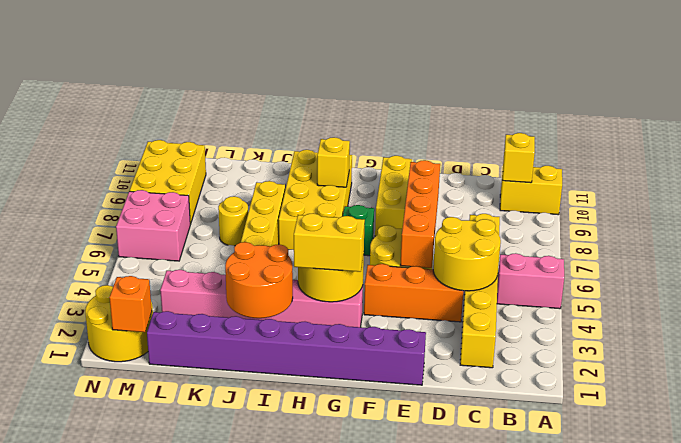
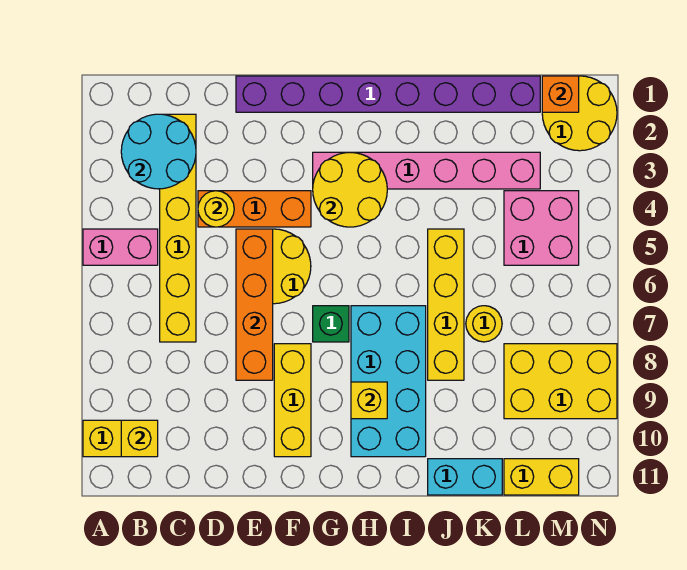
none -> cyan round brick B2:C3 level 2
yellow round brick C4:D5 level 2 -> yellow round brick D4 level 2
yellow brick G3:H3 level 3 -> yellow brick L11:M11 level 1
yellow brick H7:I10 level 1 -> cyan brick H7:I10 level 1
orange round brick I2:J3 level 2 -> none
none -> cyan brick J11:K11 level 1
pink brick M6:N7 level 1 -> pink brick L4:M5 level 1
yellow brick M8:N10 level 1 -> yellow brick L8:N9 level 1

